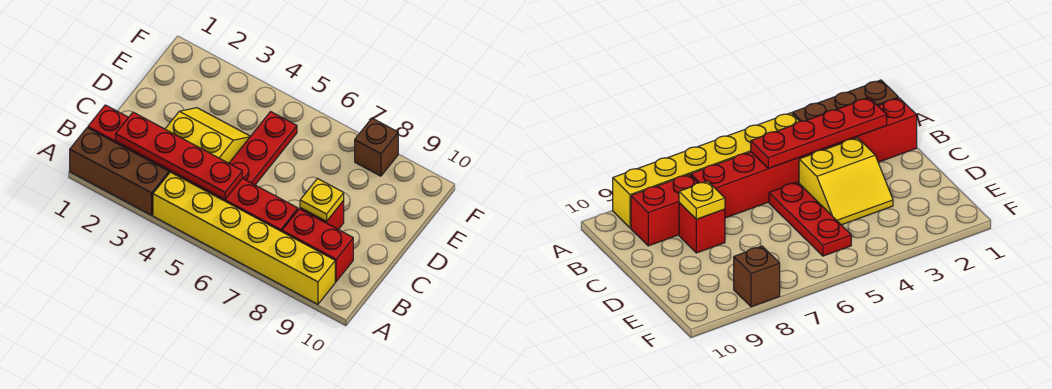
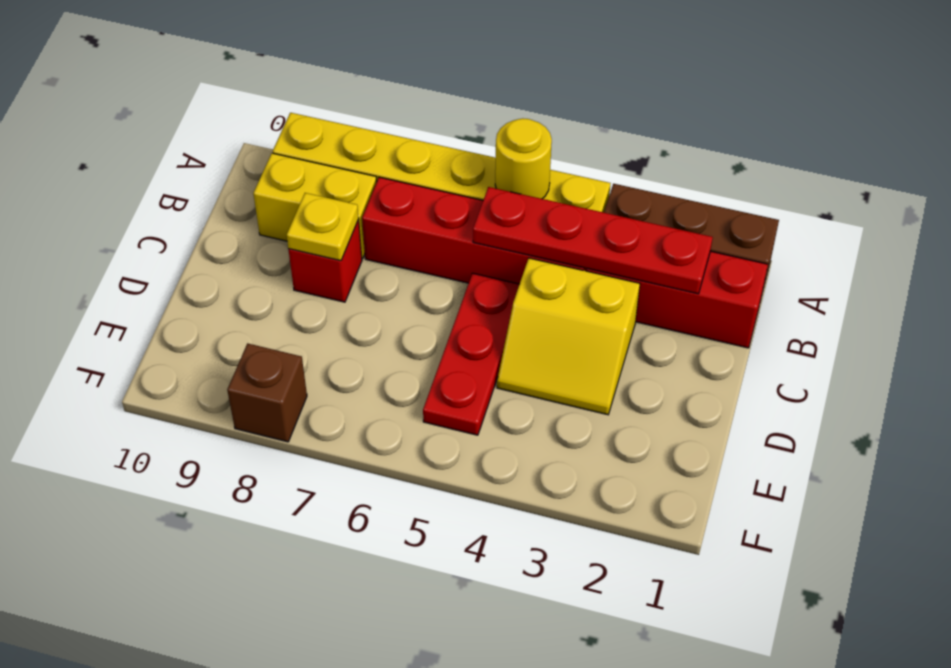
none -> yellow round brick A5 level 2
red brick B8:B9 level 1 -> yellow brick B8:B9 level 1

